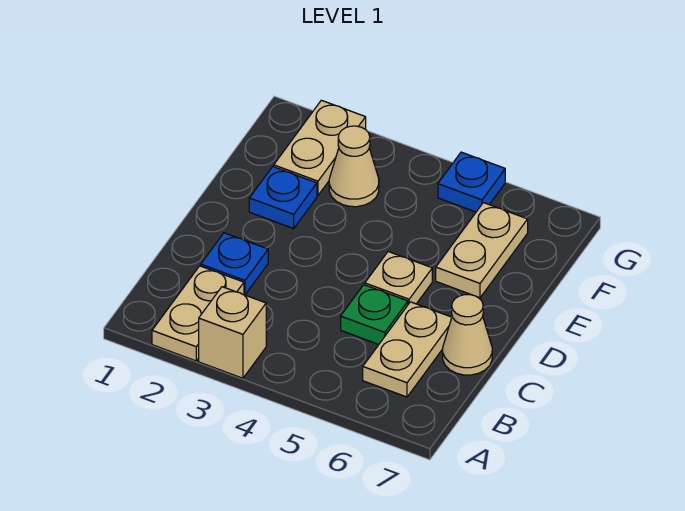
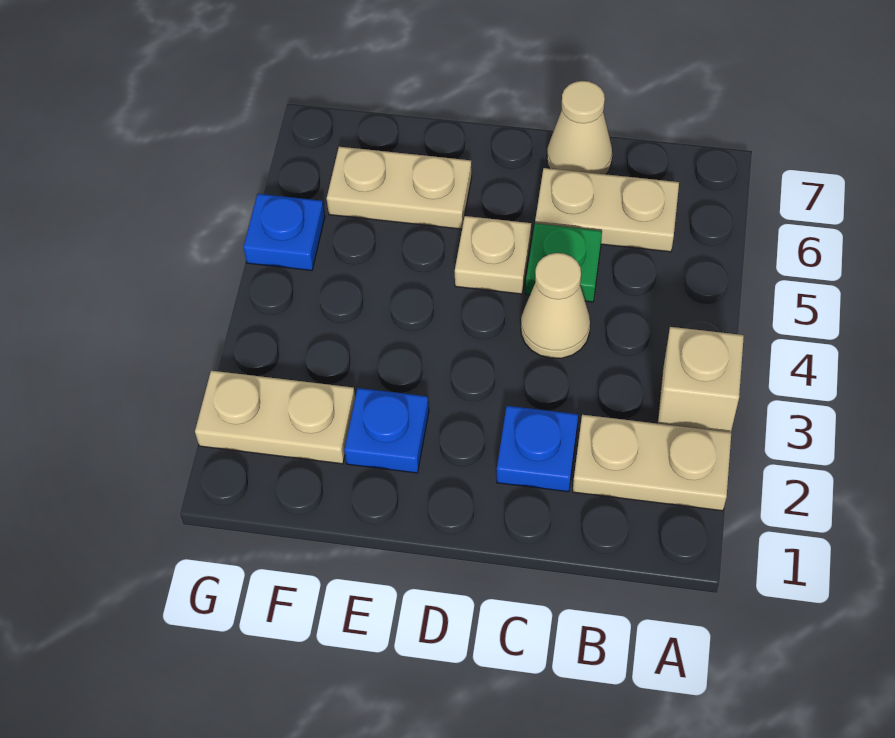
tan cone F3 level 1 -> tan cone C4 level 1

